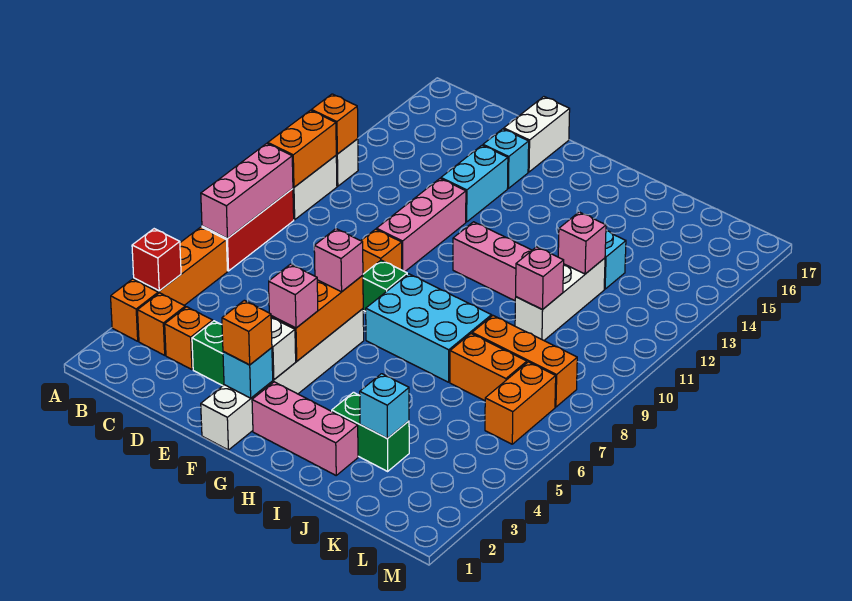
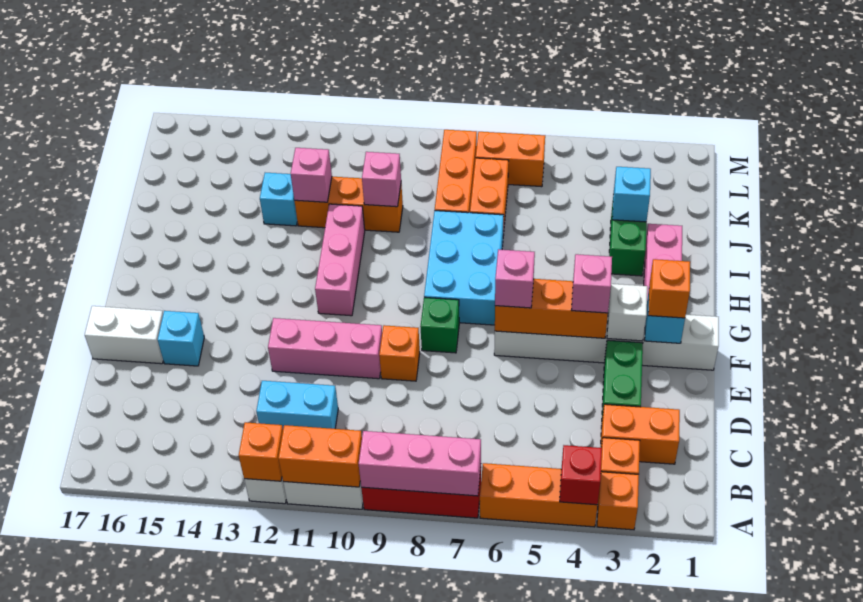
orange brick C3 level 1 -> orange brick C2:C3 level 1
cyan brick E13:E14 level 1 -> cyan brick C11:C12 level 1
white brick J10:J12 level 1 -> orange brick J10:J12 level 1

